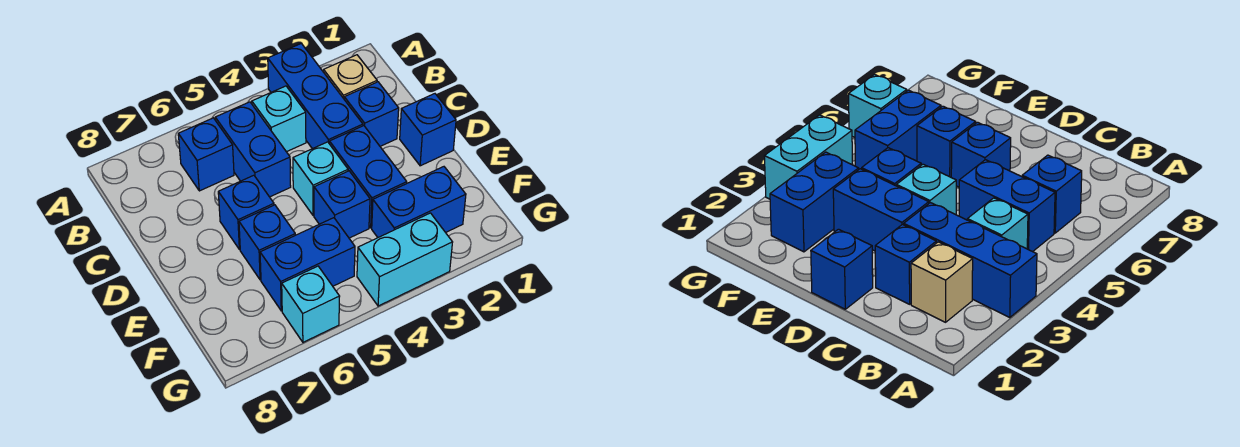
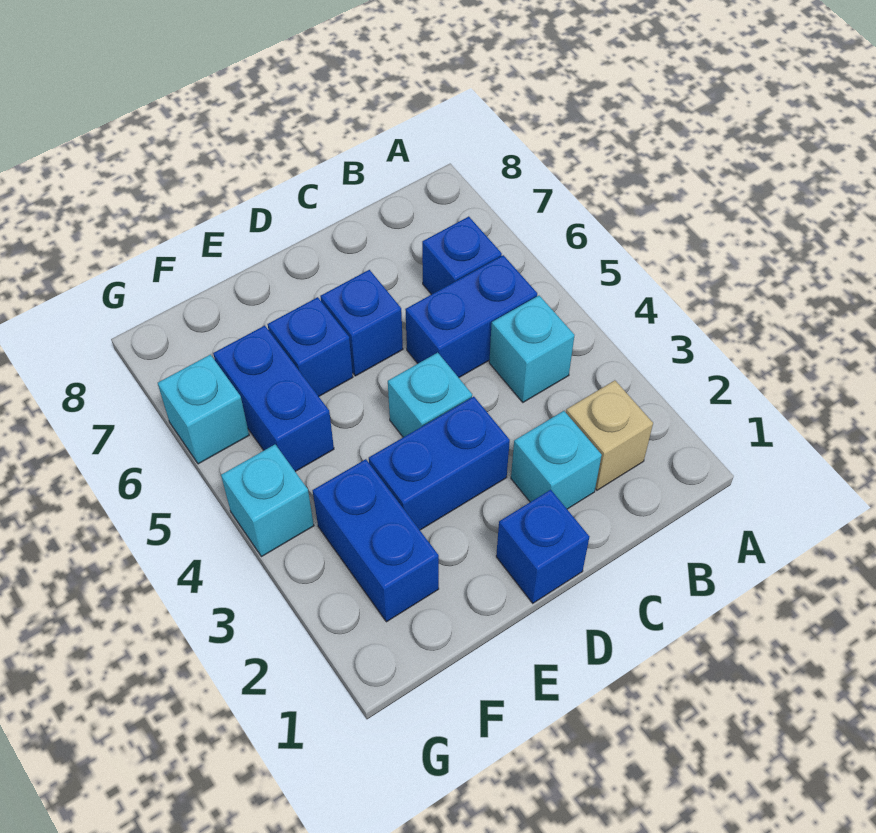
blue brick A3:C3 level 1 -> none
blue brick C2 level 1 -> cyan brick C2 level 1
blue brick E4 level 1 -> none
cyan brick G3:G4 level 1 -> cyan brick G4 level 1

